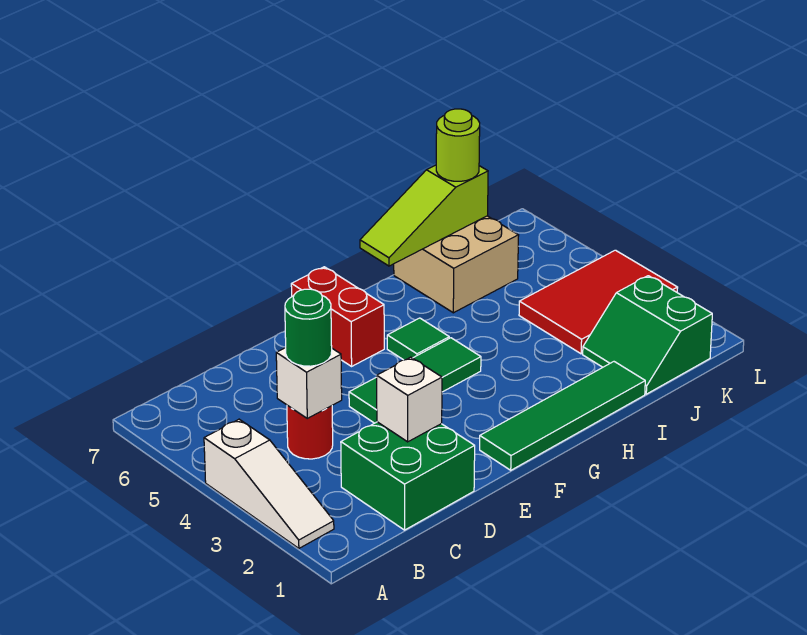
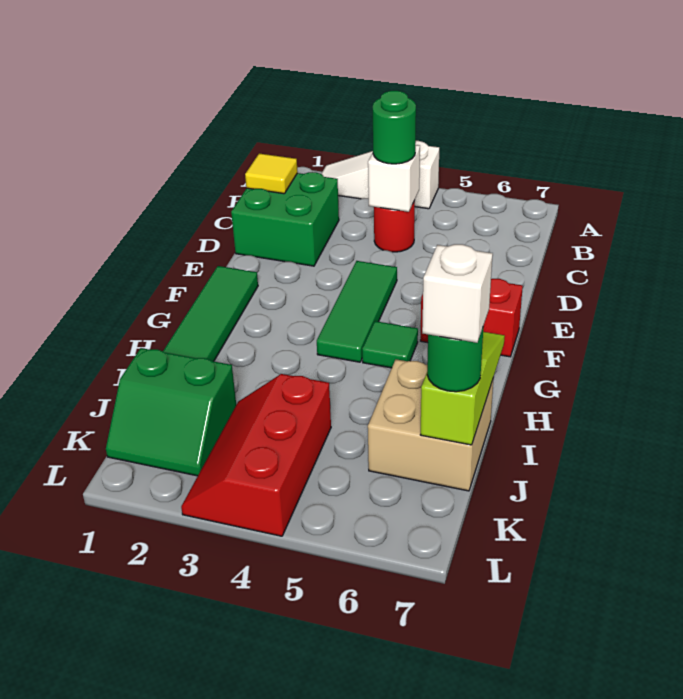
none -> yellow tile C1 level 2
white brick D2 level 2 -> white brick J7 level 4
green slope J1:K2 level 1 top K -> green slope J1:K2 level 1 top J
red tile J3:L4 level 1 -> red slope J3:L4 level 1 top 4
lime round brick J7 level 3 -> green round brick J7 level 3

